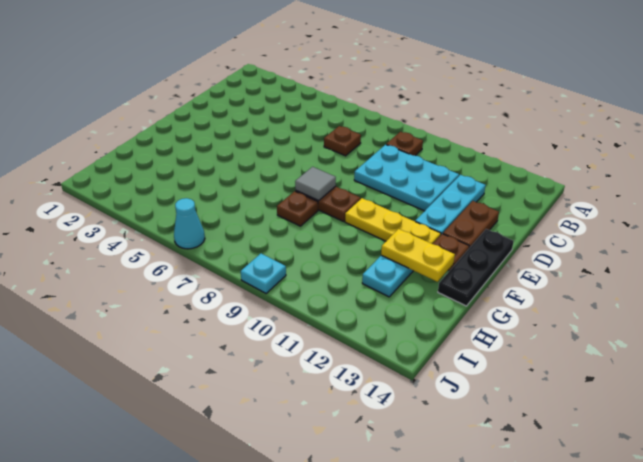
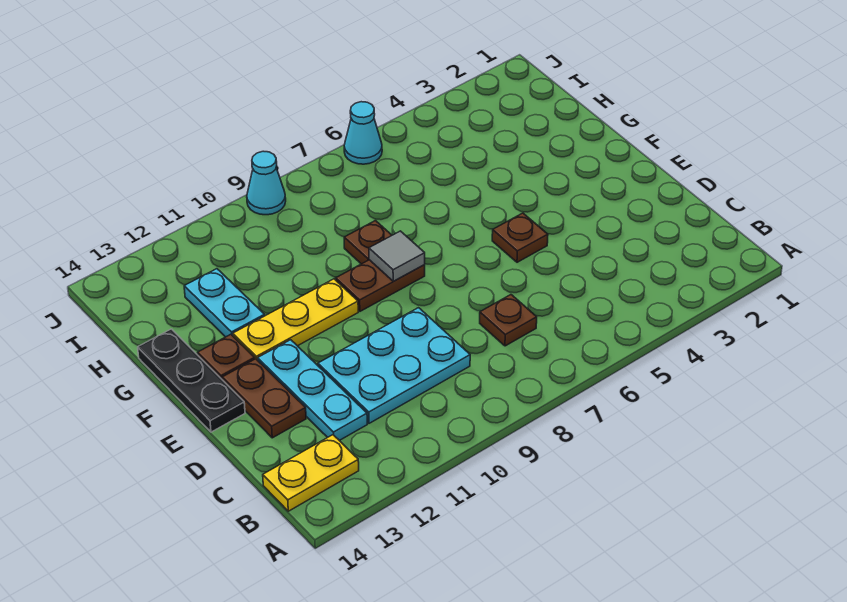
brown plate B9 level 1 -> brown plate E5 level 1
yellow plate G12:G13 level 2 -> yellow plate B13:B14 level 1
cyan plate J9 level 1 -> cyan cone J9 level 1

